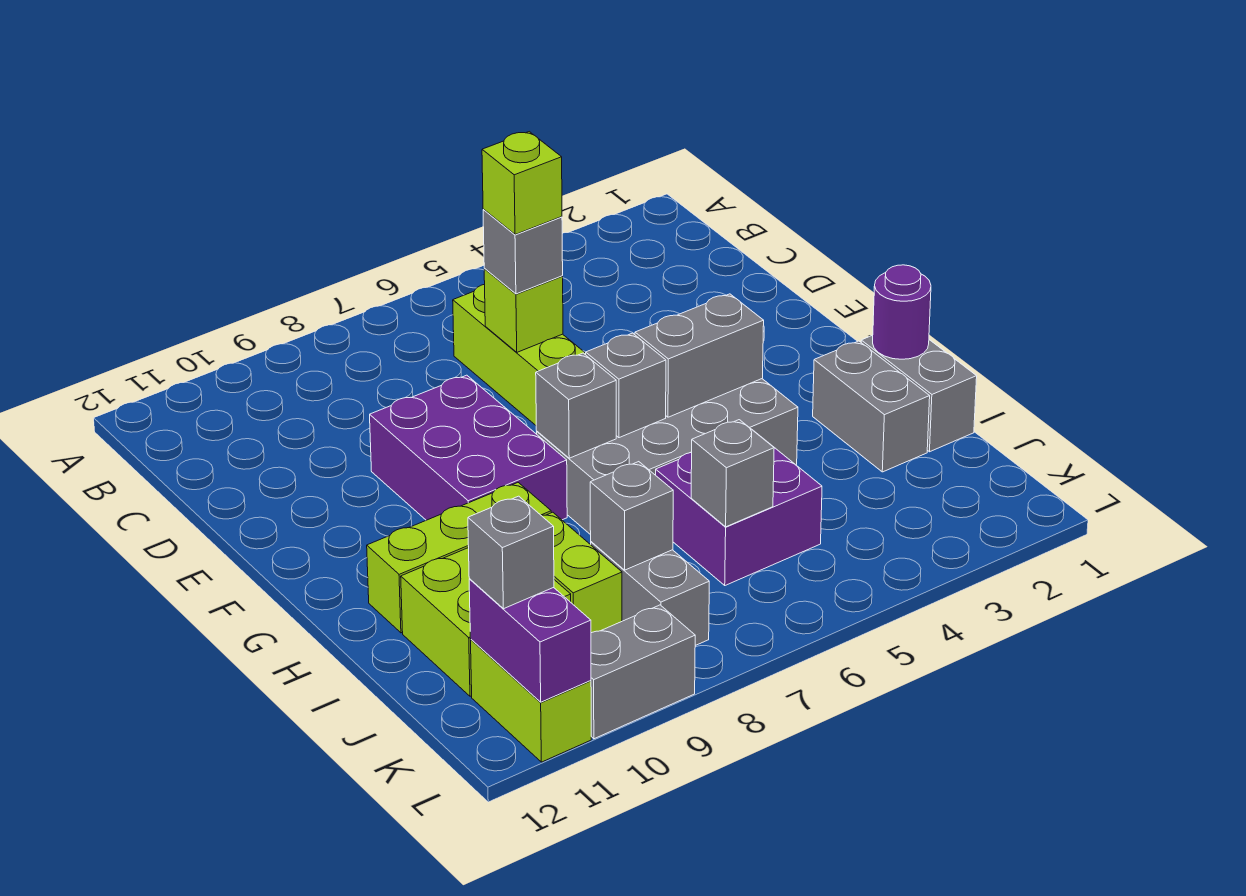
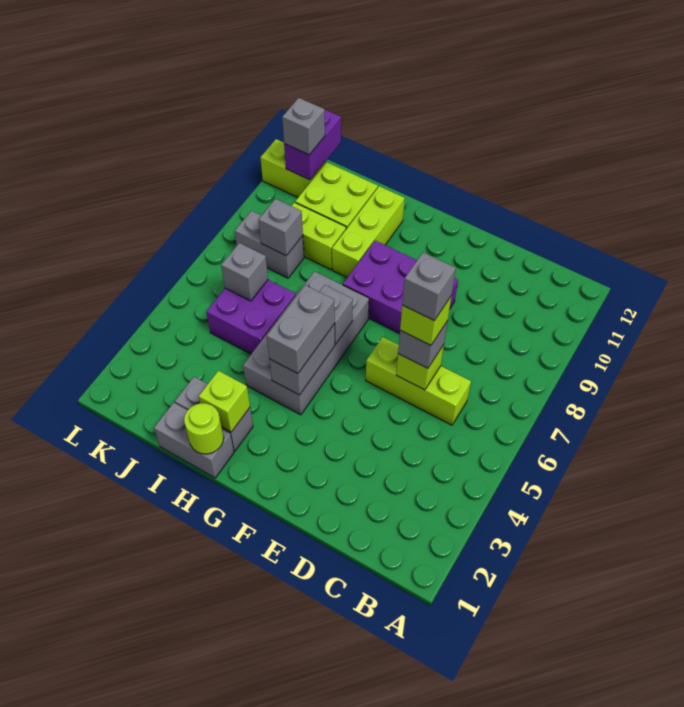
grey brick G7 level 2 -> grey brick D6 level 5
purple round brick H1 level 2 -> lime round brick H1 level 2
none -> lime brick H2 level 2
purple brick K11:L11 level 2 -> purple brick K11:K12 level 2
grey brick L9:L10 level 1 -> grey brick G4:G5 level 3

